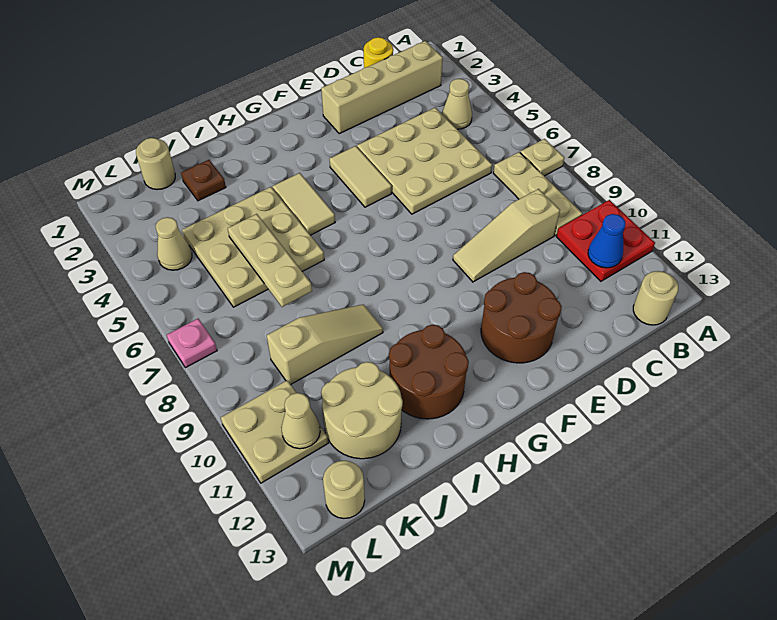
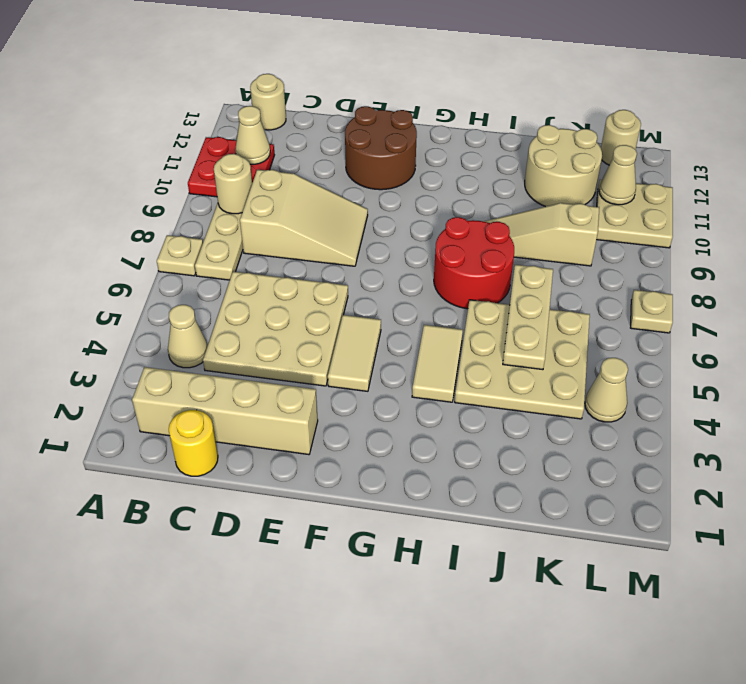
blue cone B11 level 2 -> tan cone B11 level 2
tan slope C9:E9 level 1 top C -> tan slope C8:E9 level 1 top C
none -> red round brick H7:I8 level 1
brown round brick H11:I12 level 1 -> none
brown plate J2 level 1 -> none
tan round brick K1 level 1 -> tan round brick B9 level 2
pink plate M7 level 1 -> tan plate M7 level 1

